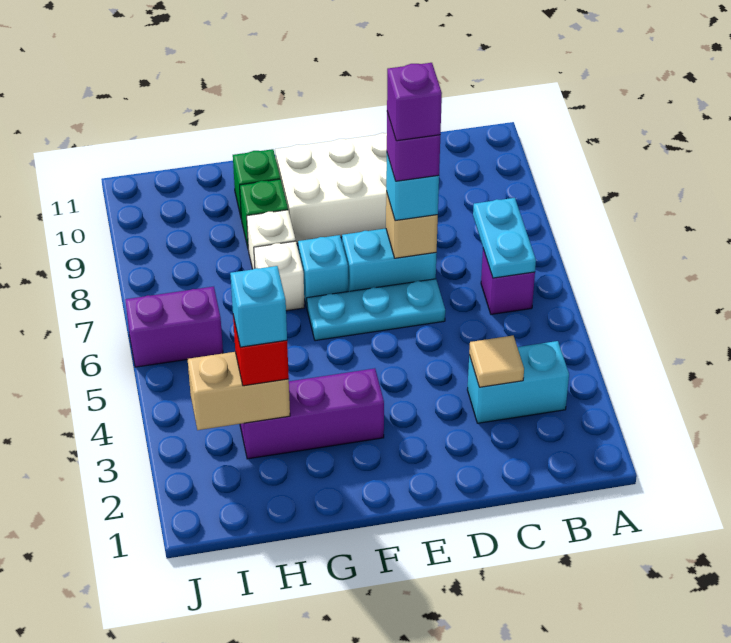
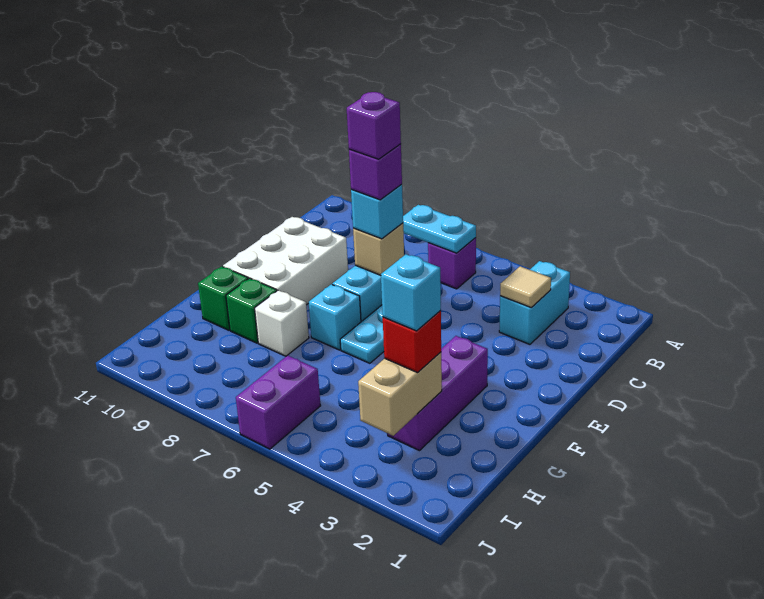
white brick G7 level 1 -> none

